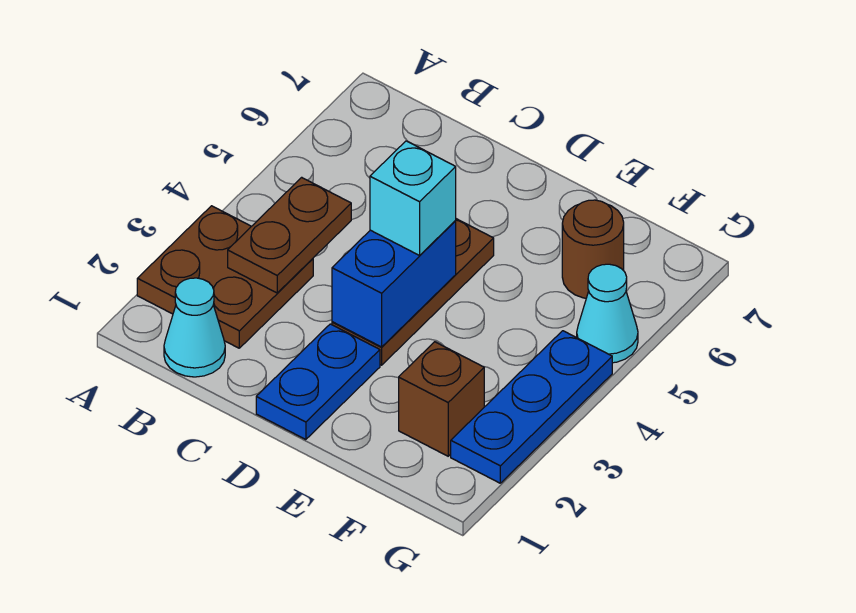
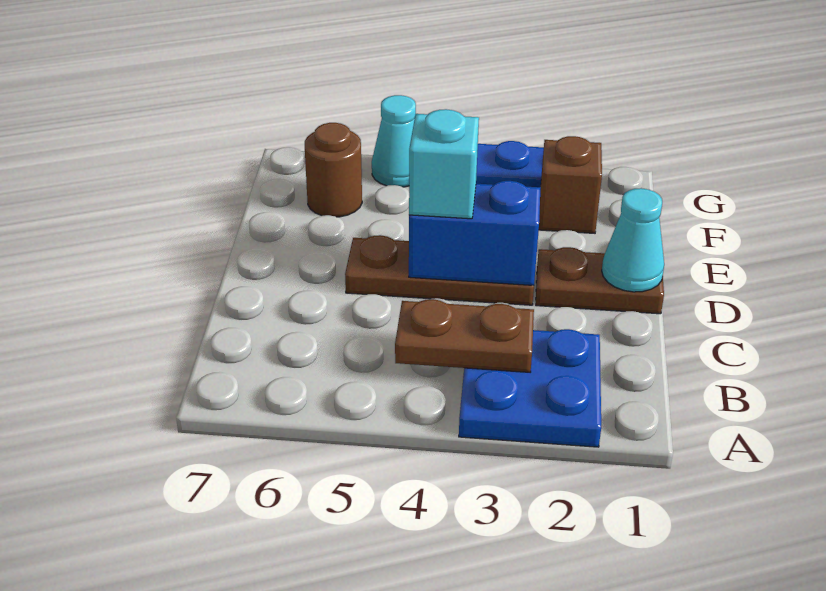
brown plate A2:B3 level 1 -> blue plate A2:B3 level 1
cyan cone B1 level 1 -> cyan cone D1 level 2
blue plate D1:D2 level 1 -> brown plate D1:D2 level 1

